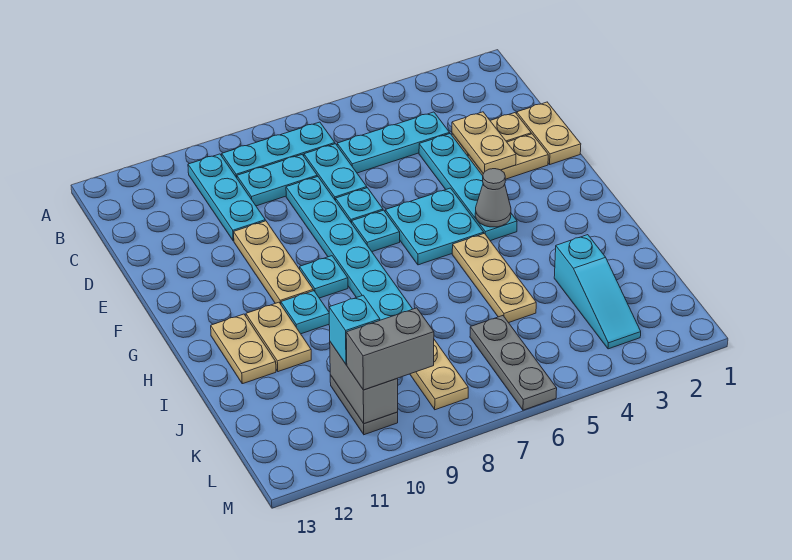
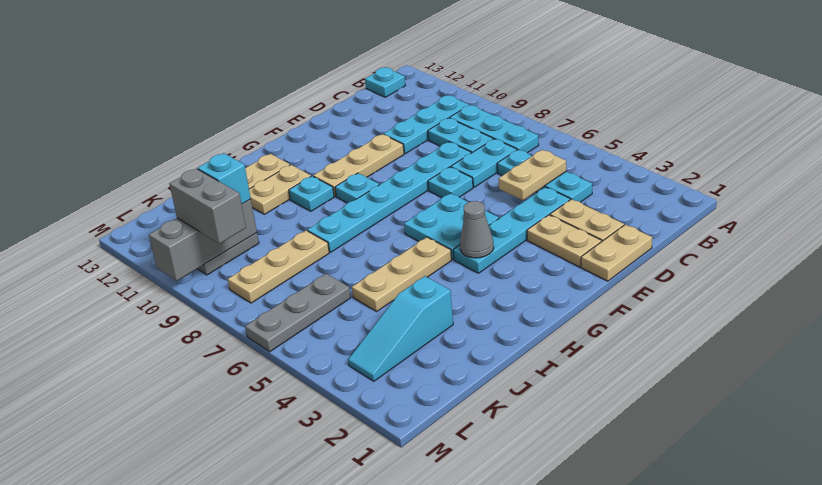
tan plate D3:E3 level 2 -> tan plate C5:D5 level 2
cyan plate F7 level 1 -> cyan plate B13 level 1
grey brick K10:L10 level 2 -> grey brick K10:M10 level 2

